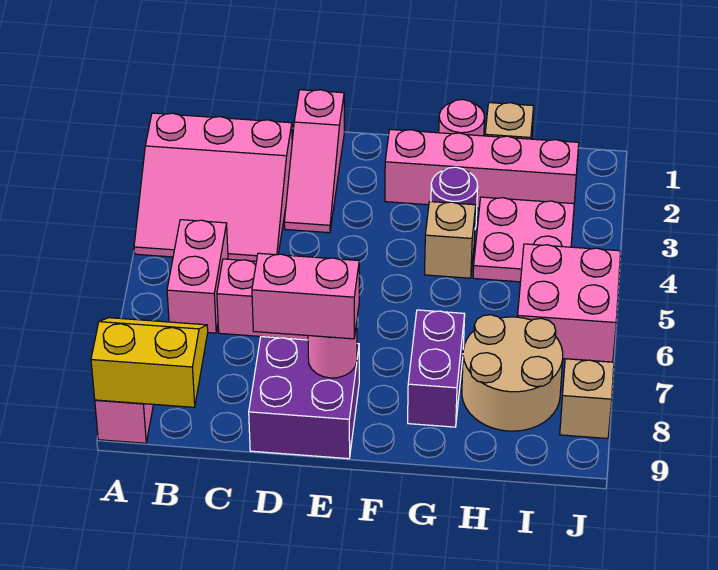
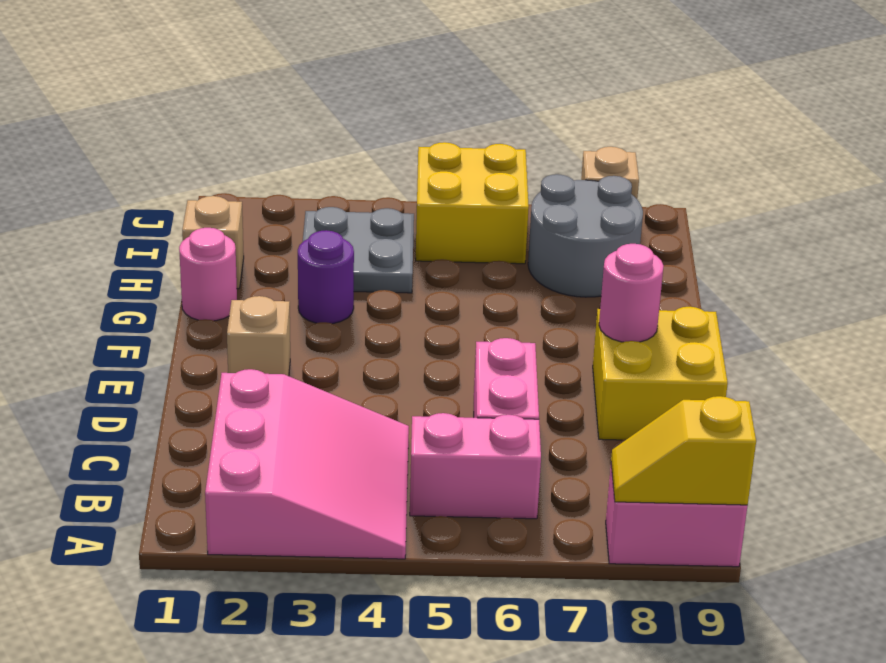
yellow slope A8:B9 level 2 top 9 -> yellow slope A8:A9 level 2 top 9
pink slope D1:D3 level 1 top 1 -> none
purple brick D8:E9 level 1 -> yellow brick D8:E9 level 1
pink brick D8:E8 level 3 -> none
pink brick F2:I2 level 1 -> none
tan brick G4 level 1 -> tan brick E2 level 1
purple brick G7:G8 level 1 -> none
pink plate H3:I4 level 1 -> grey plate H3:I4 level 1
tan round brick H7:I8 level 1 -> grey round brick H7:I8 level 1
pink brick I5:J6 level 1 -> yellow brick I5:J6 level 1

